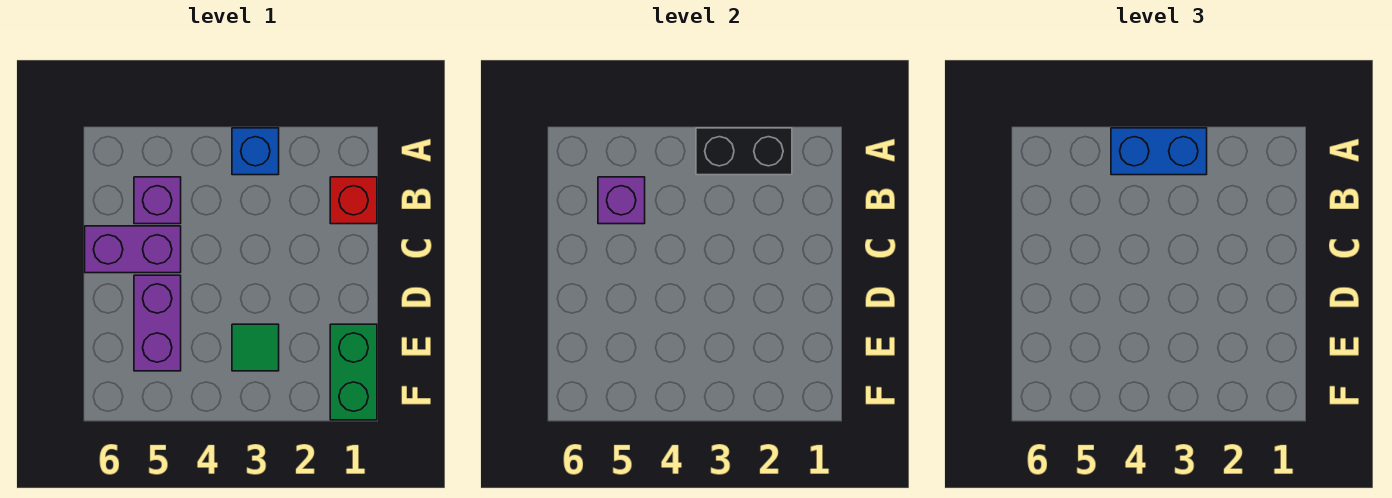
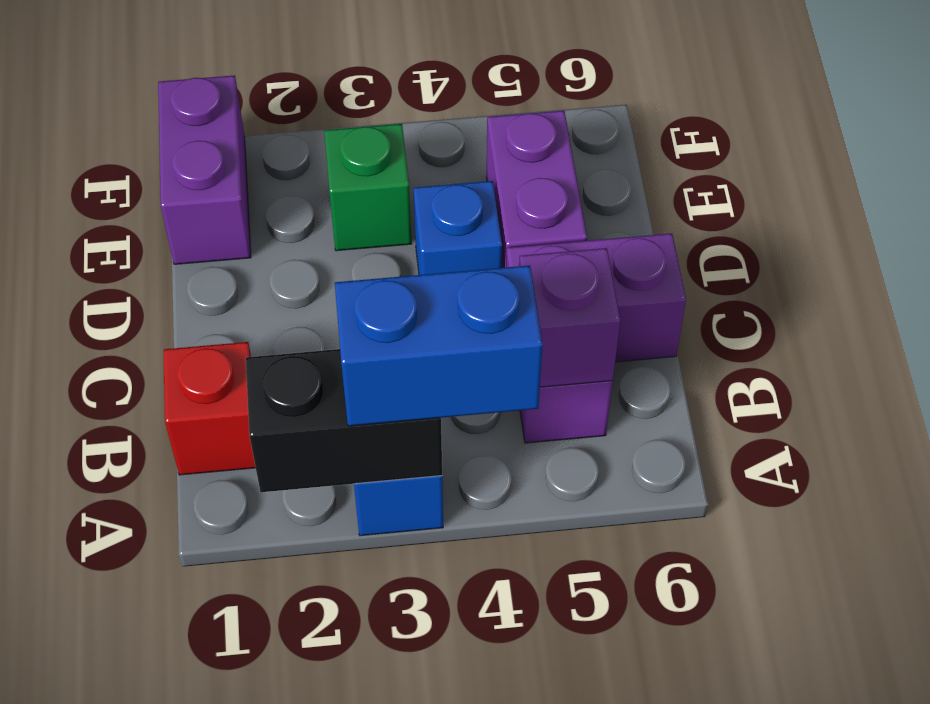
none -> blue brick D4 level 1
green brick E1:F1 level 1 -> purple brick E1:F1 level 1
green tile E3 level 1 -> green brick E3 level 1

